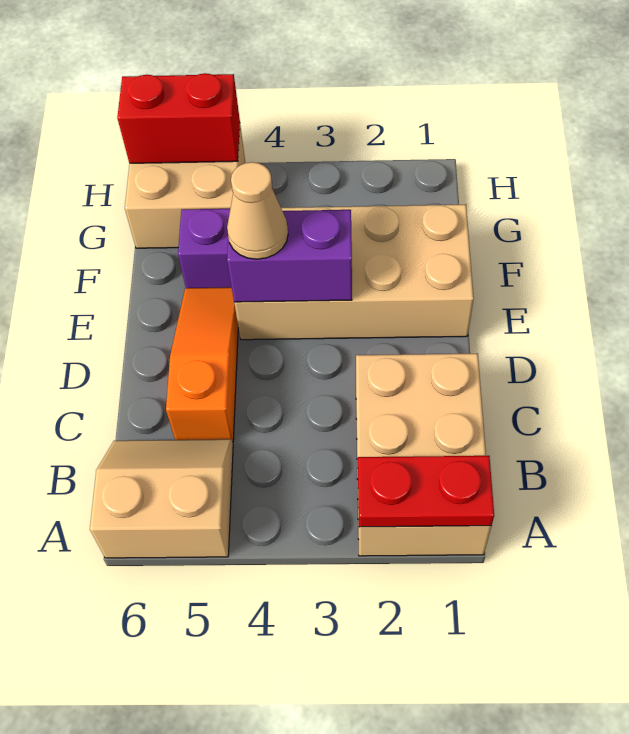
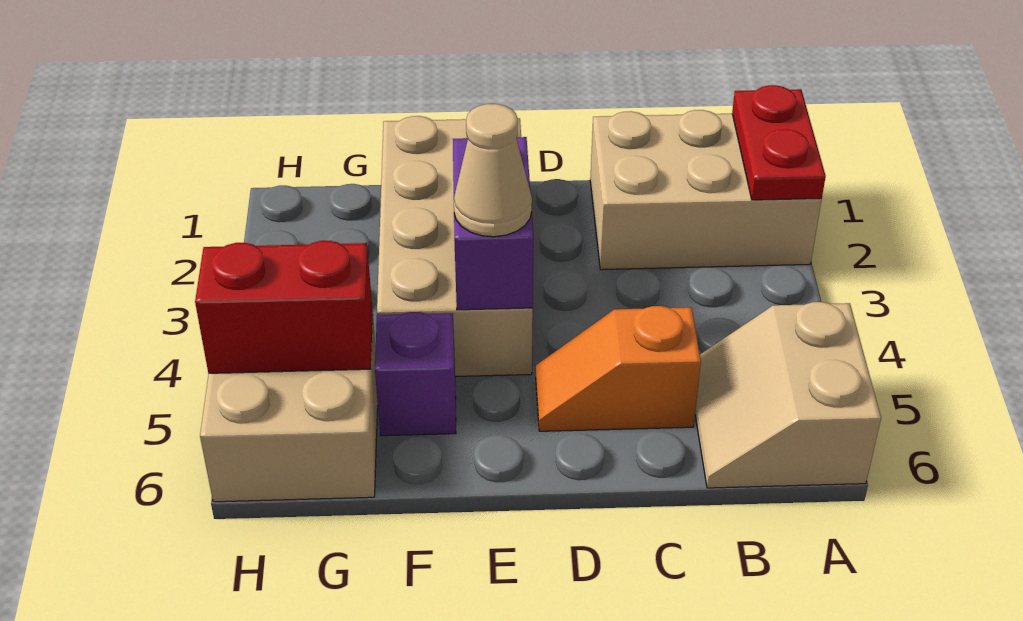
orange slope C5:E5 level 1 top C -> orange slope C5:D5 level 1 top C
red brick H5:H6 level 2 -> red brick G5:H5 level 2

